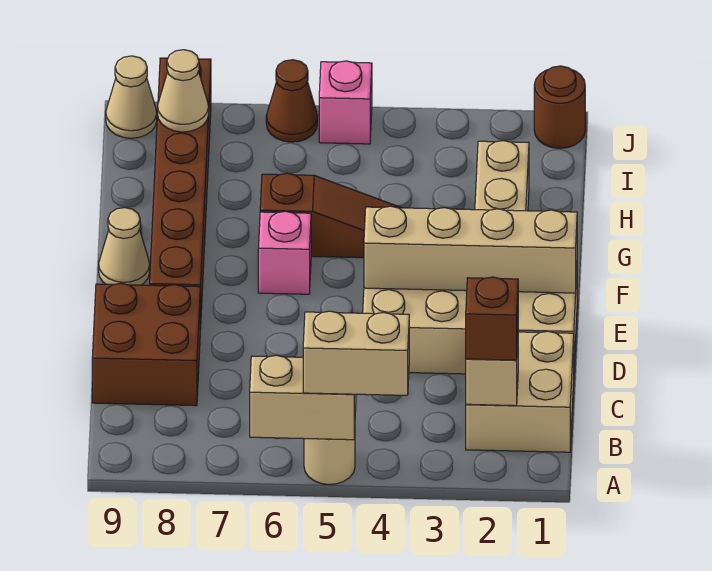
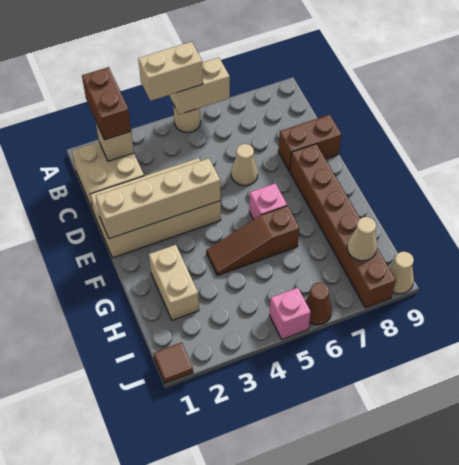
brown brick B2 level 3 -> brown brick A2:B2 level 3
brown brick C8:D9 level 1 -> brown brick D8:D9 level 1
tan cone F9 level 1 -> tan cone D6 level 1
brown round brick J1 level 1 -> brown tile J1 level 1

